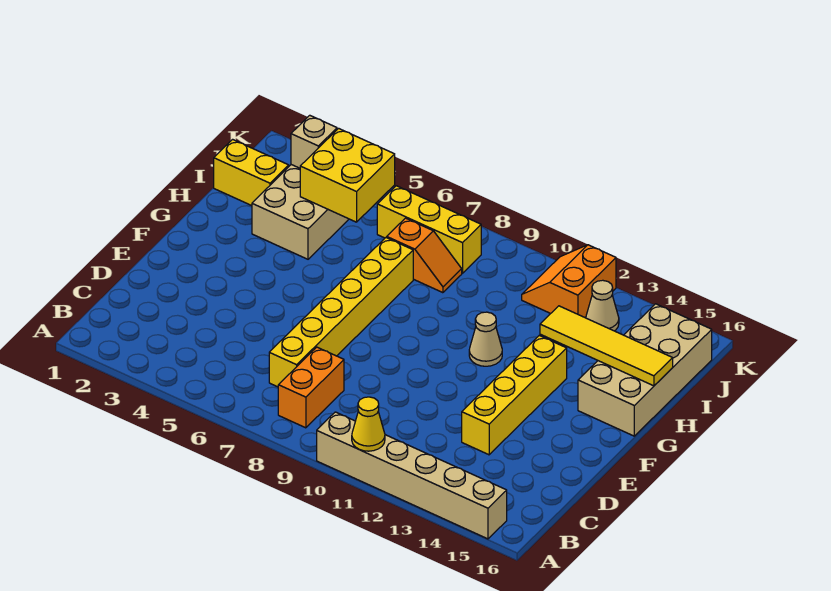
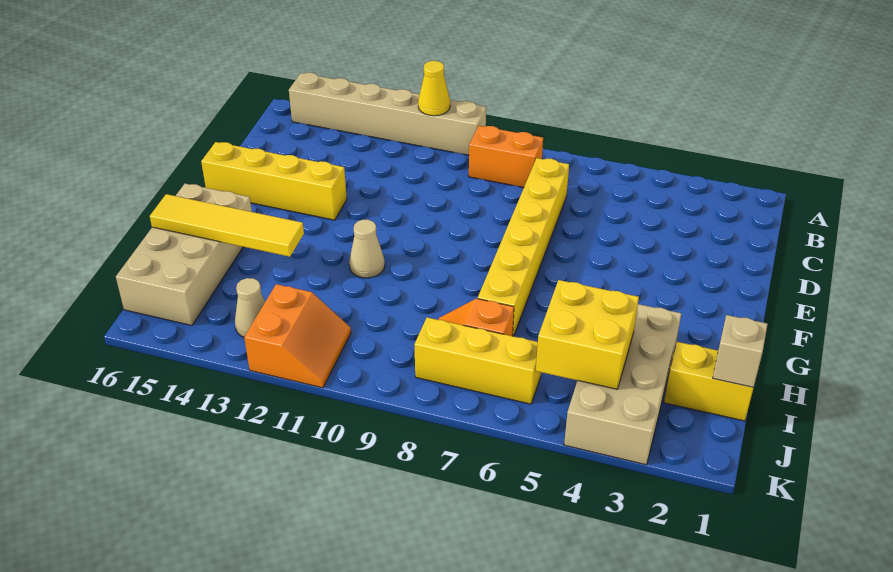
orange brick B8:C8 level 1 -> orange brick B8:B9 level 1
yellow brick D13:G13 level 1 -> yellow brick E13:E16 level 1
tan brick J3 level 2 -> tan brick I1 level 2

